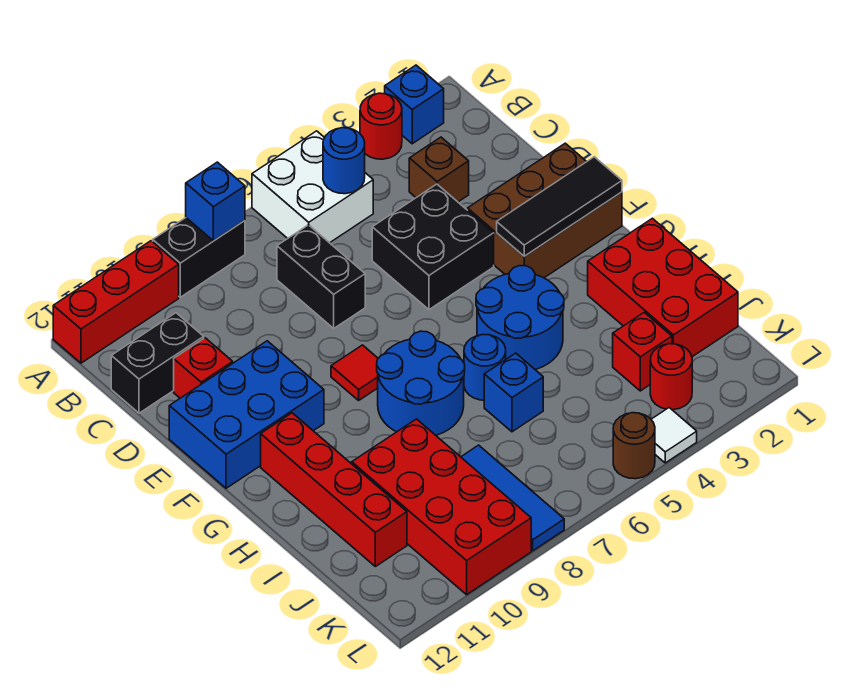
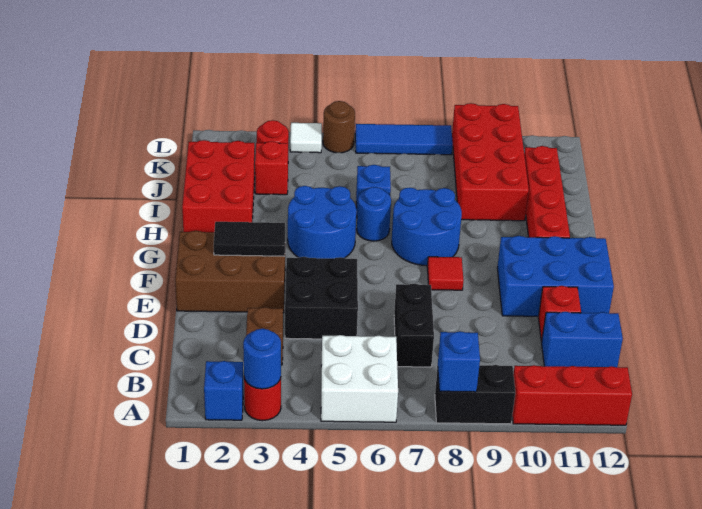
blue round brick B5 level 2 -> blue round brick A3 level 2
black brick C11:C12 level 1 -> blue brick C11:C12 level 1
black tile F1:F3 level 2 -> black tile F2:F3 level 2
blue tile J8:L8 level 1 -> blue tile L6:L8 level 1

